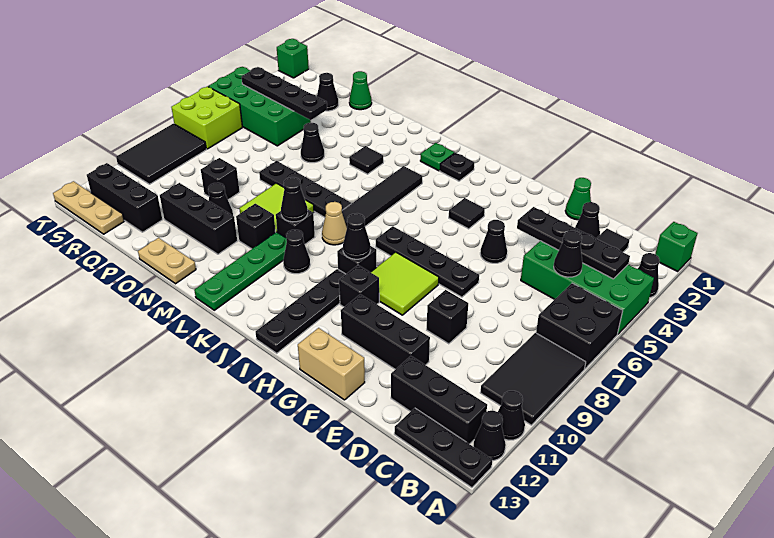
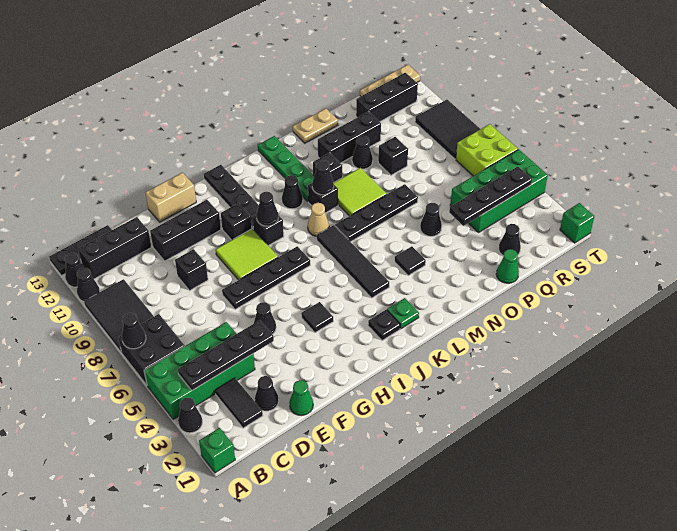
black cone C5 level 2 -> black cone A7 level 2

